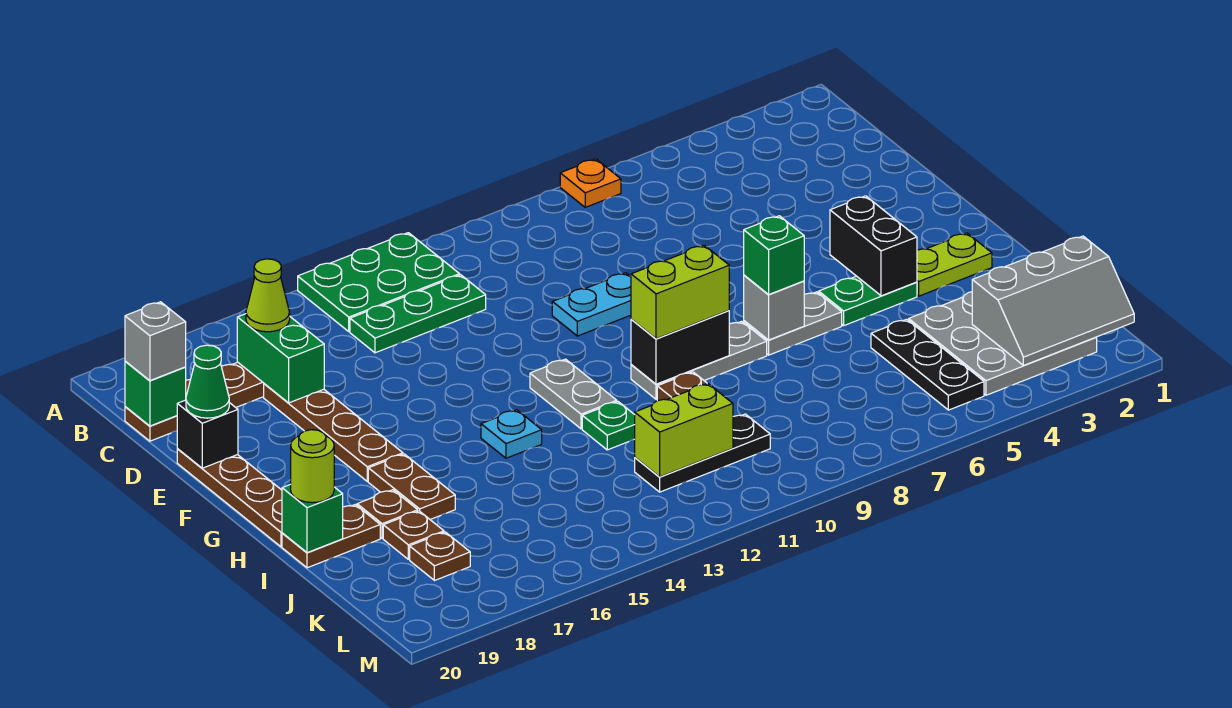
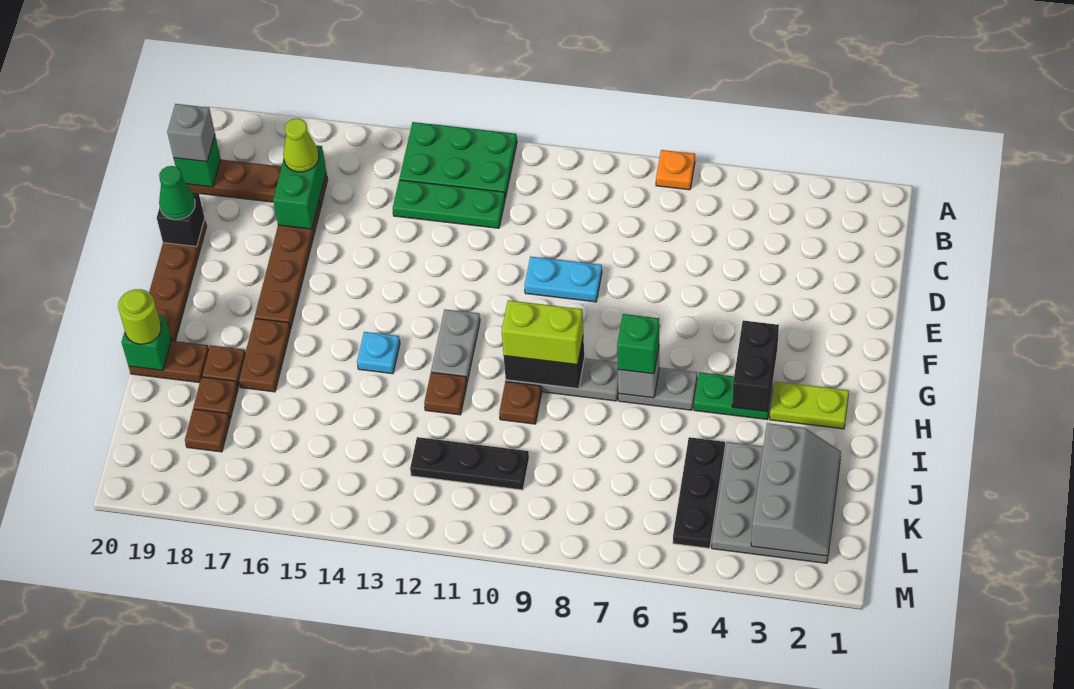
green plate I12 level 1 -> brown plate I12 level 1
grey slope K1:L3 level 2 top K -> grey slope J2:L3 level 2 top 3
lime brick K11:K12 level 2 -> none

